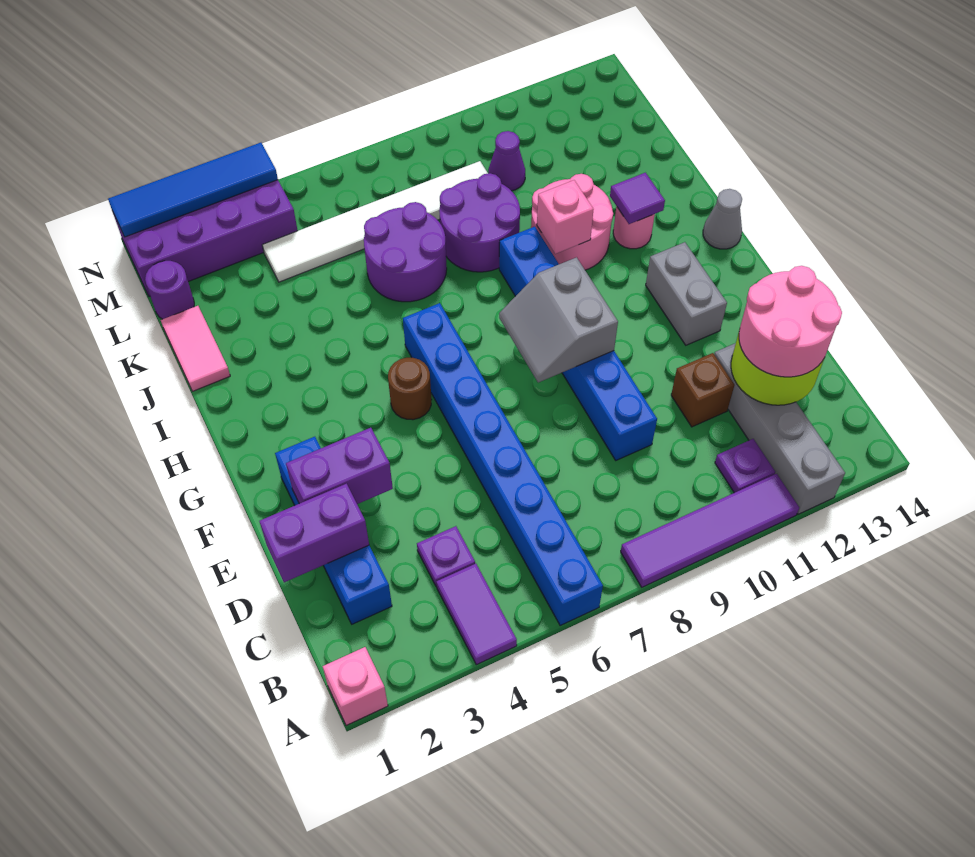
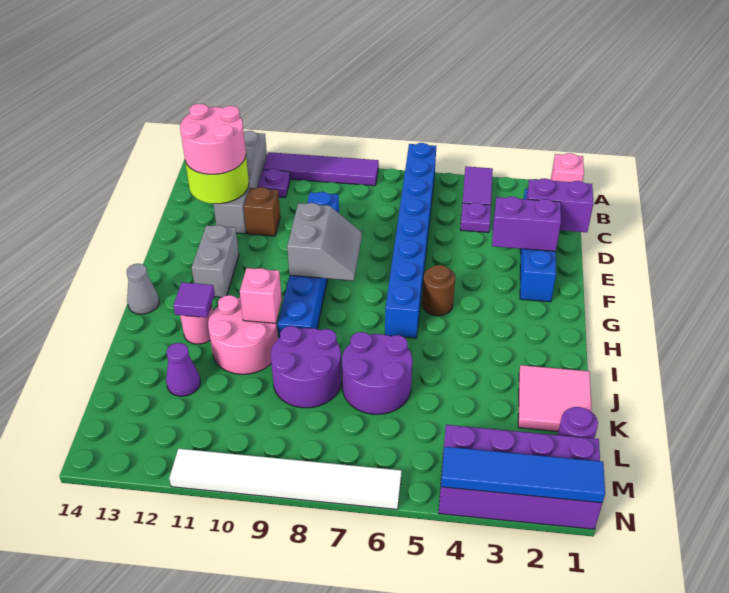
pink tile J1:K1 level 1 -> pink tile J1:K2 level 1
white tile L4:L9 level 1 -> white tile N6:N11 level 1
purple cone L10 level 1 -> purple cone K12 level 1

